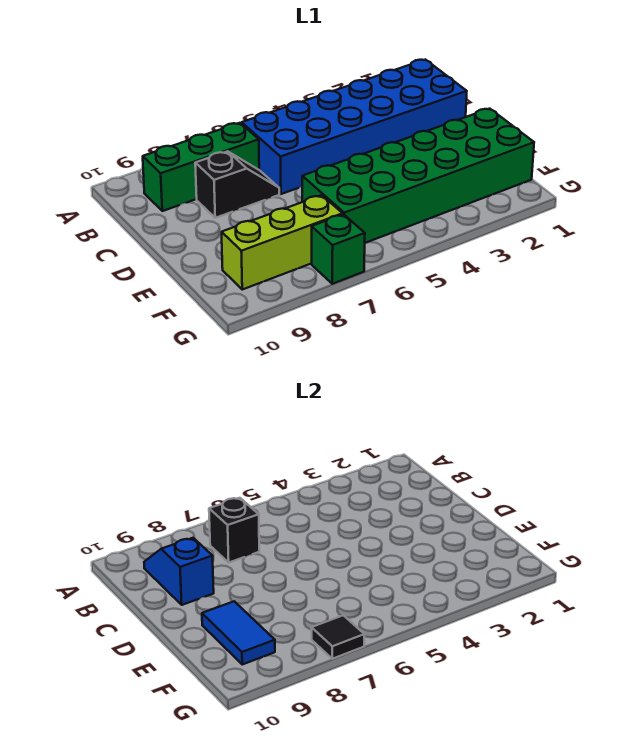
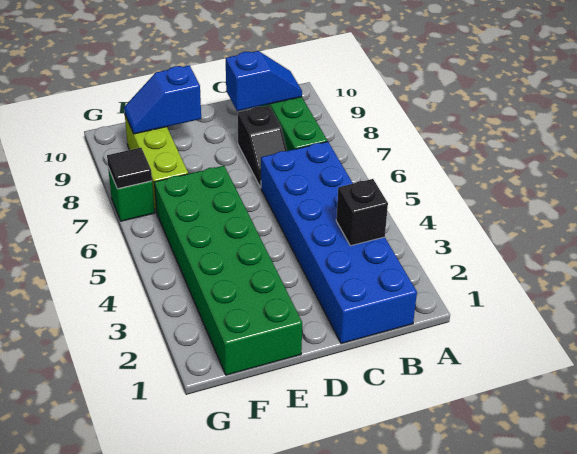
black brick B7 level 2 -> black brick B3 level 2
blue tile E9:F9 level 2 -> blue slope E9:F9 level 2 top E

